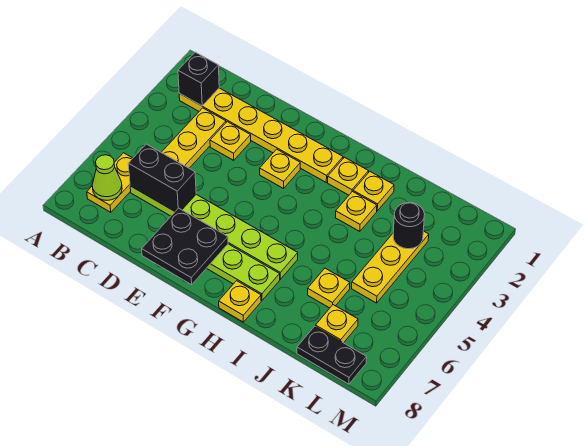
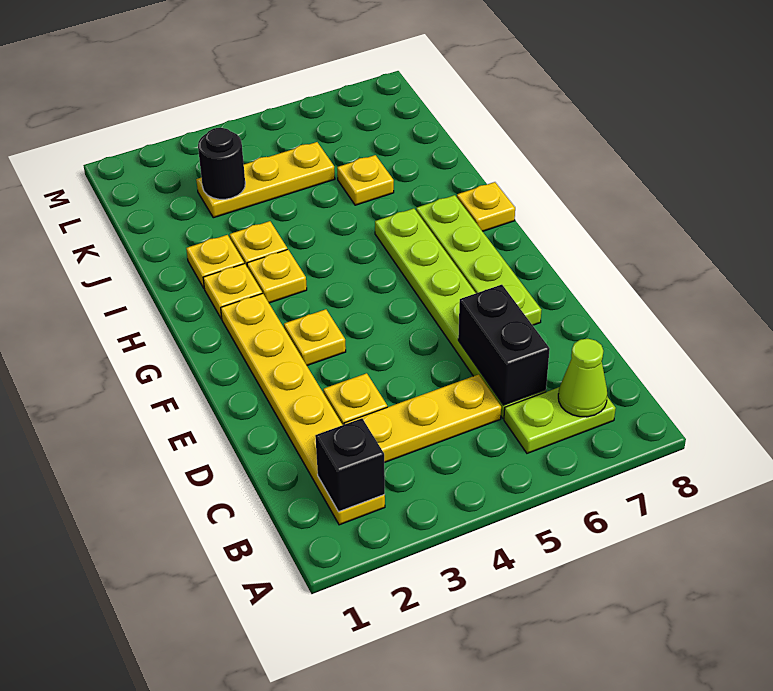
yellow plate B6:B7 level 1 -> lime plate B6:B7 level 1
black plate E7:F8 level 2 -> none
yellow plate K7 level 1 -> yellow plate H3 level 1
black plate K8:L8 level 1 -> none

